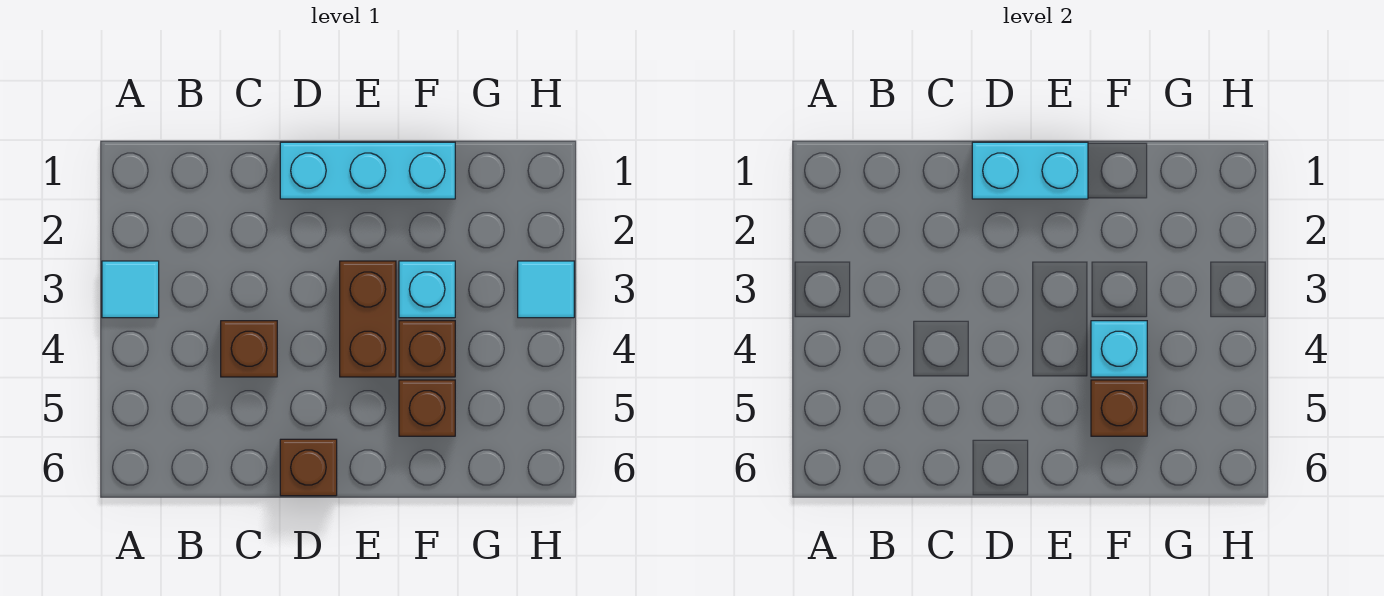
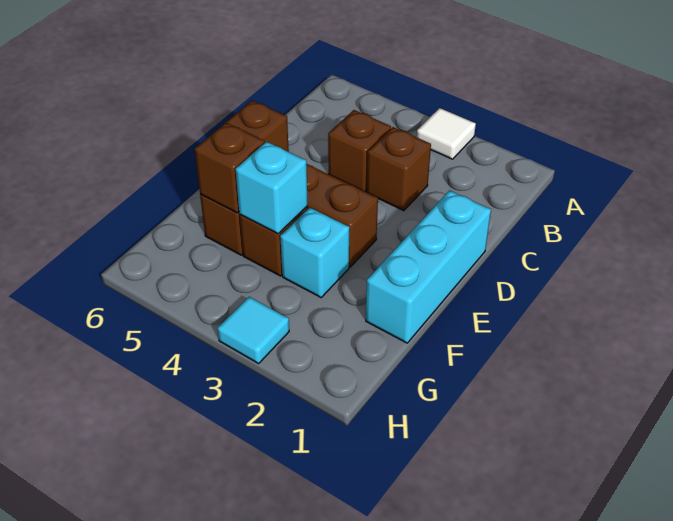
cyan tile A3 level 1 -> white tile A3 level 1
none -> brown brick C3 level 1
cyan brick D1:E1 level 2 -> none

